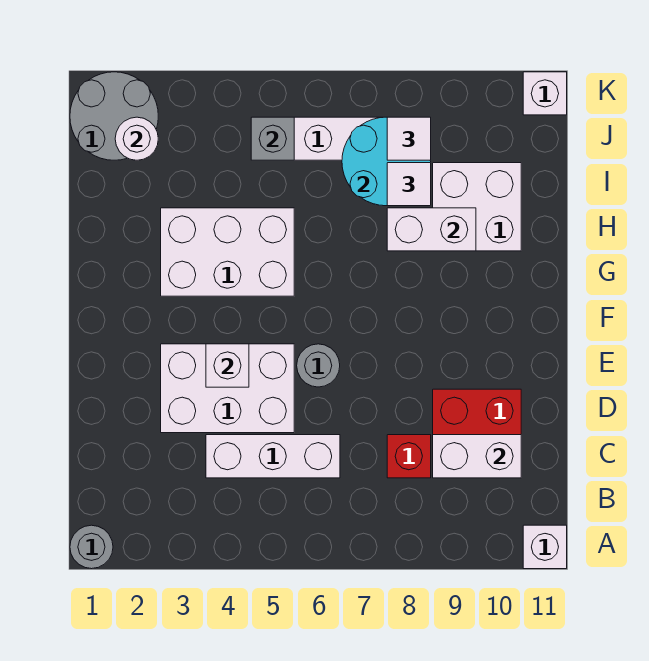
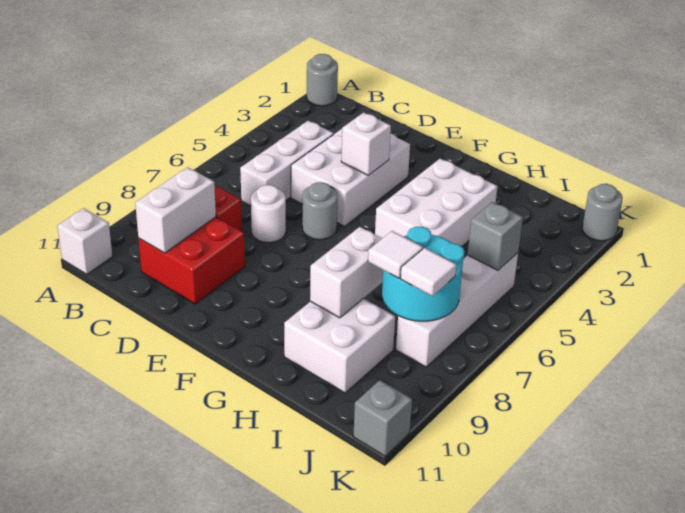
grey round brick J1:K2 level 1 -> grey round brick K1 level 1
white round brick J2 level 2 -> white round brick D7 level 1
white brick K11 level 1 -> grey brick K11 level 1

